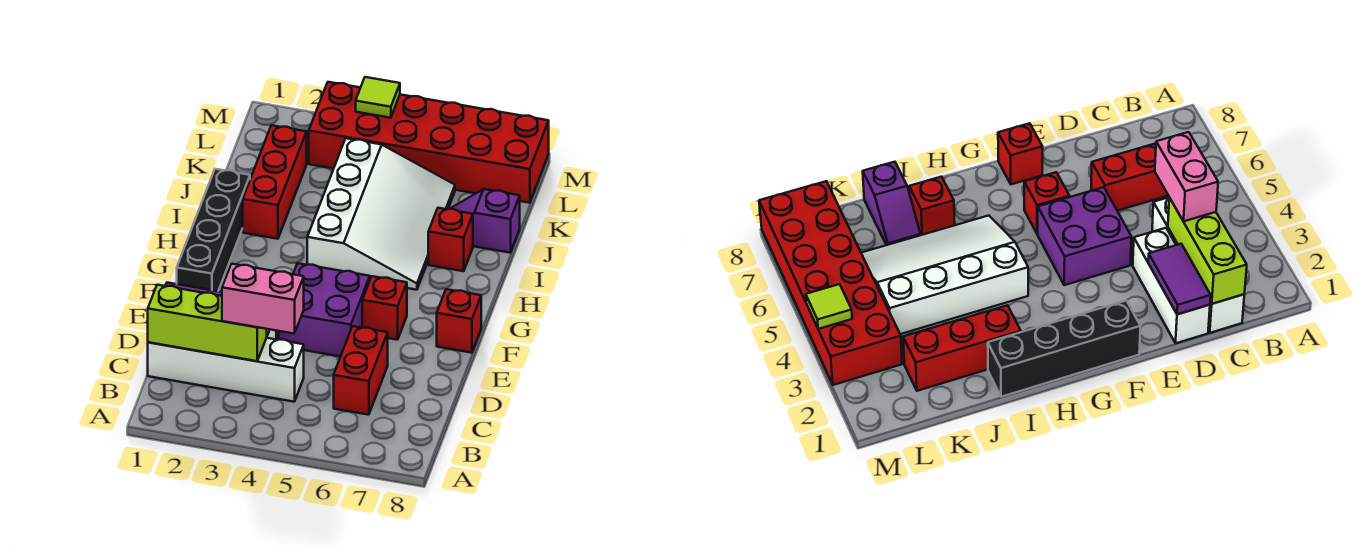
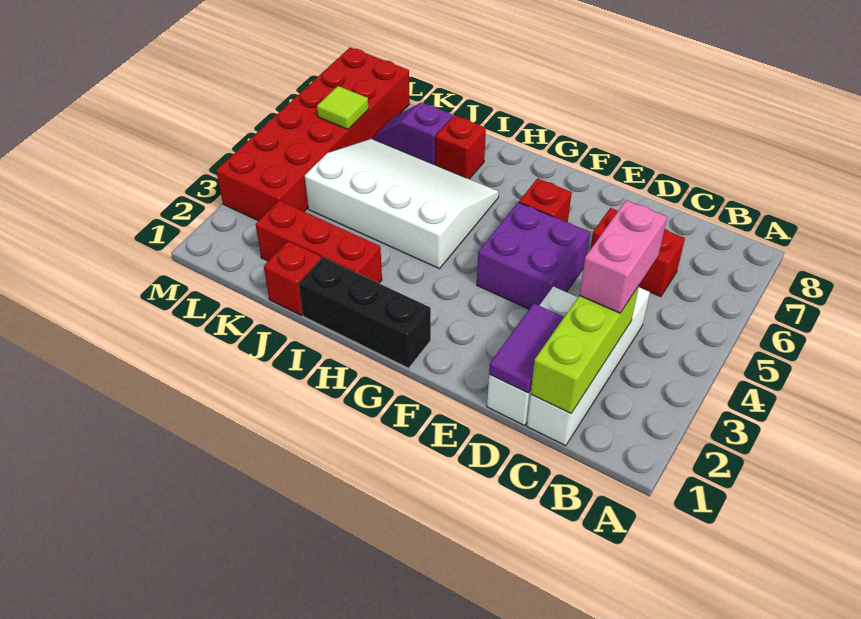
black brick F1:I1 level 1 -> black brick G1:I1 level 1
red brick F8 level 1 -> red brick J1 level 1
purple slope J7:J8 level 1 top 8 -> purple slope J7:K7 level 1 top J
lime tile M4 level 2 -> lime tile L6 level 2

